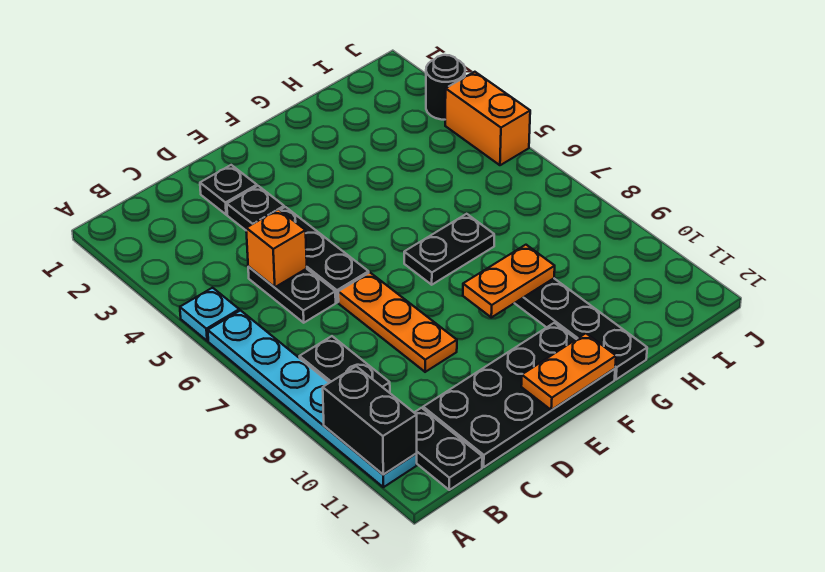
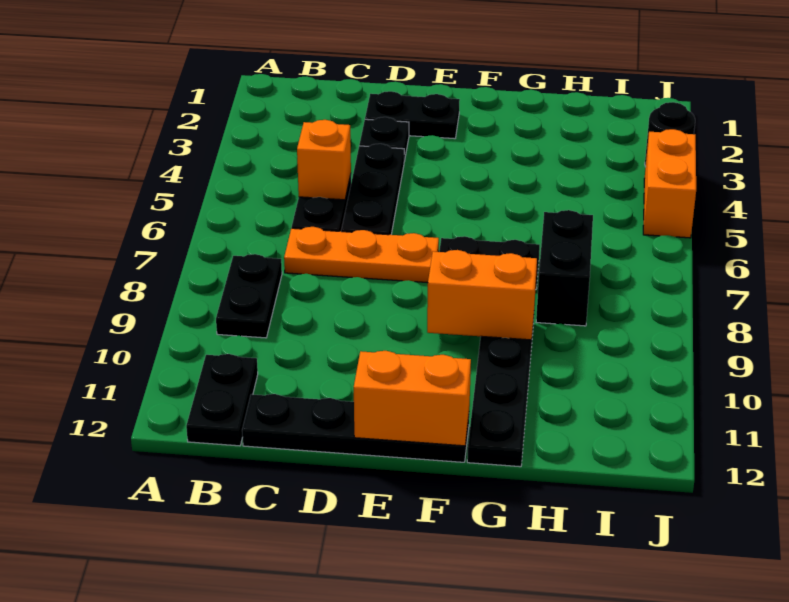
cyan plate A5 level 1 -> none
cyan plate A6:A11 level 1 -> none
black brick A10:A11 level 2 -> black brick H7:H8 level 1
black plate C11:F12 level 1 -> black plate C12:F12 level 1
black plate D2 level 1 -> black plate D2:E2 level 1
orange plate D7:D9 level 1 -> orange plate C7:E7 level 1
orange plate E12:F12 level 2 -> orange brick E12:F12 level 2
orange plate F9:G9 level 2 -> orange brick F9:G9 level 2

